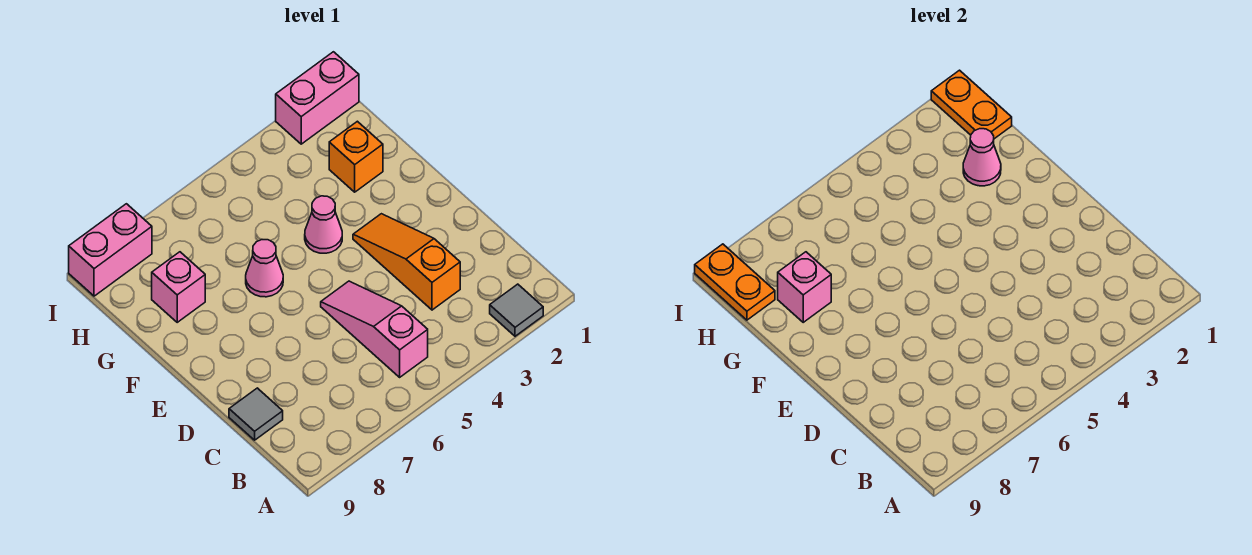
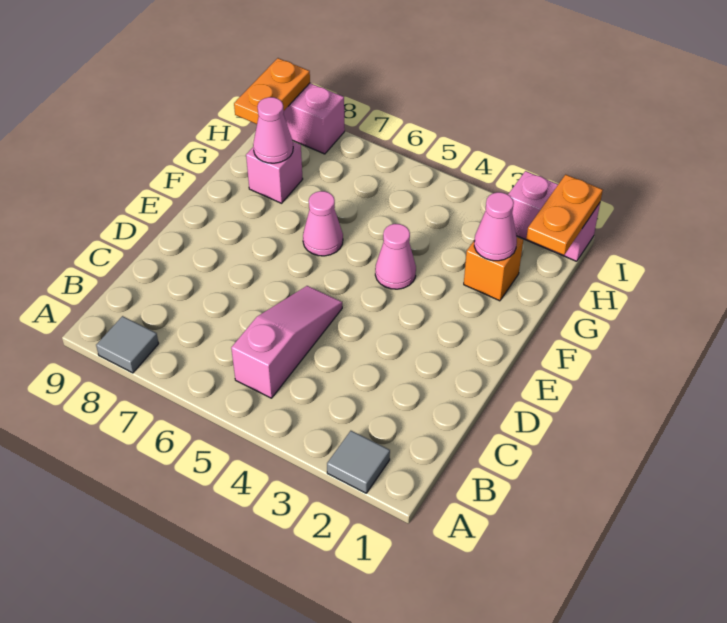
orange slope C3:E3 level 1 top C -> none
grey tile C9 level 1 -> grey tile A8 level 1
pink brick G8 level 2 -> pink cone G8 level 2

